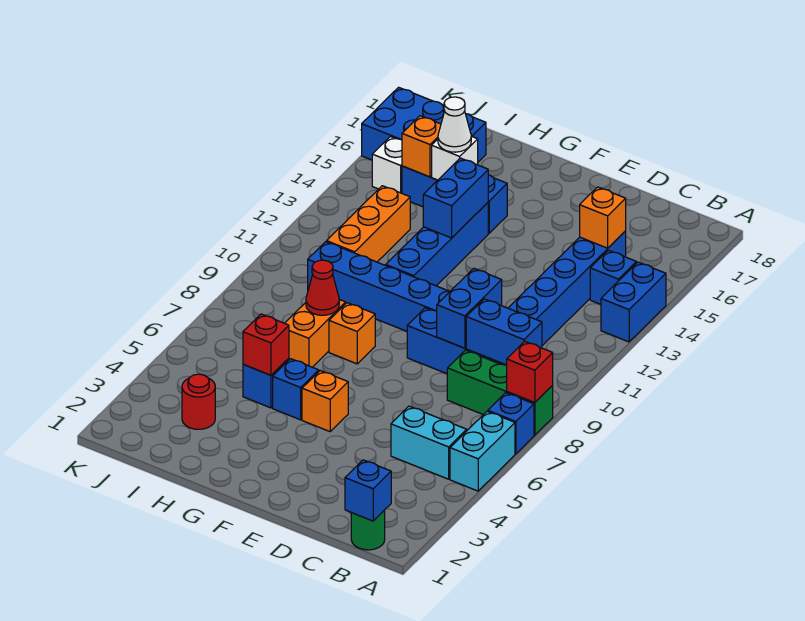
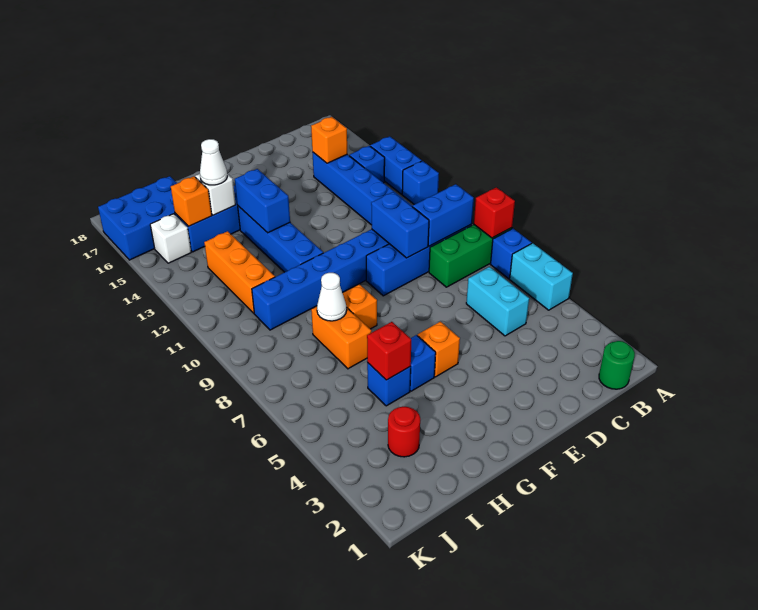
blue brick B1 level 2 -> blue brick A12 level 1
cyan brick B5:C5 level 1 -> cyan brick C5:C6 level 1
red cone H8 level 2 -> white cone H8 level 2

